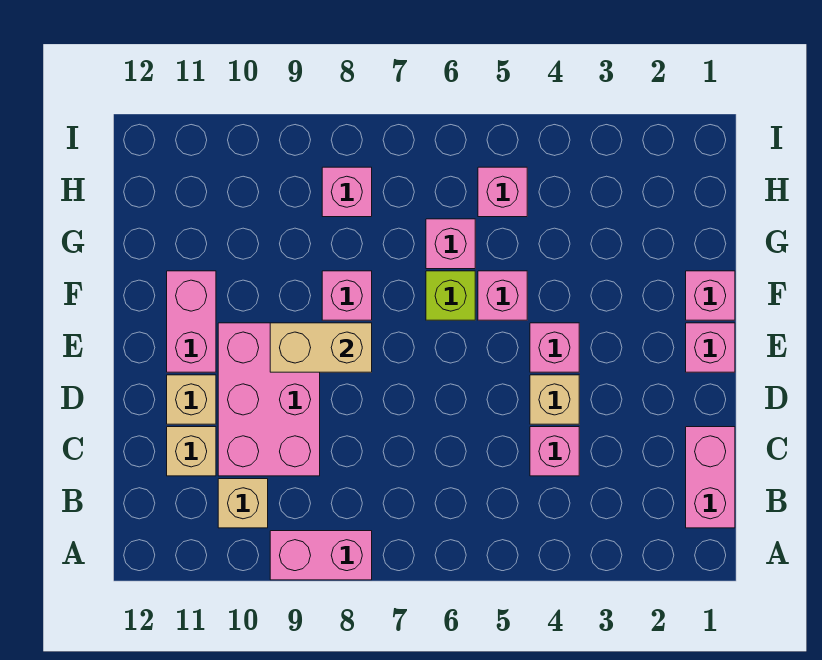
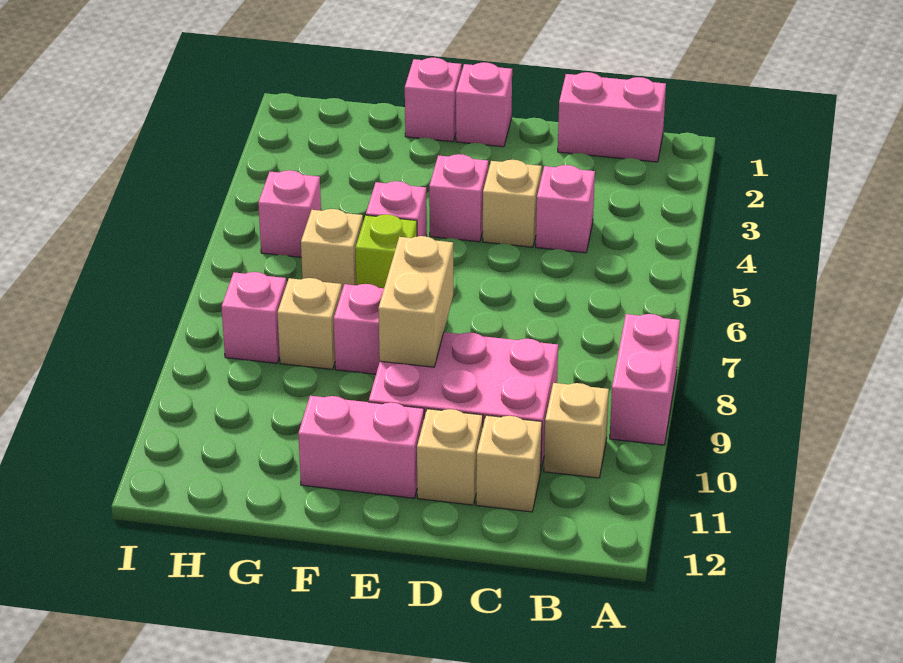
pink brick G6 level 1 -> tan brick G6 level 1
none -> tan brick G8 level 1

